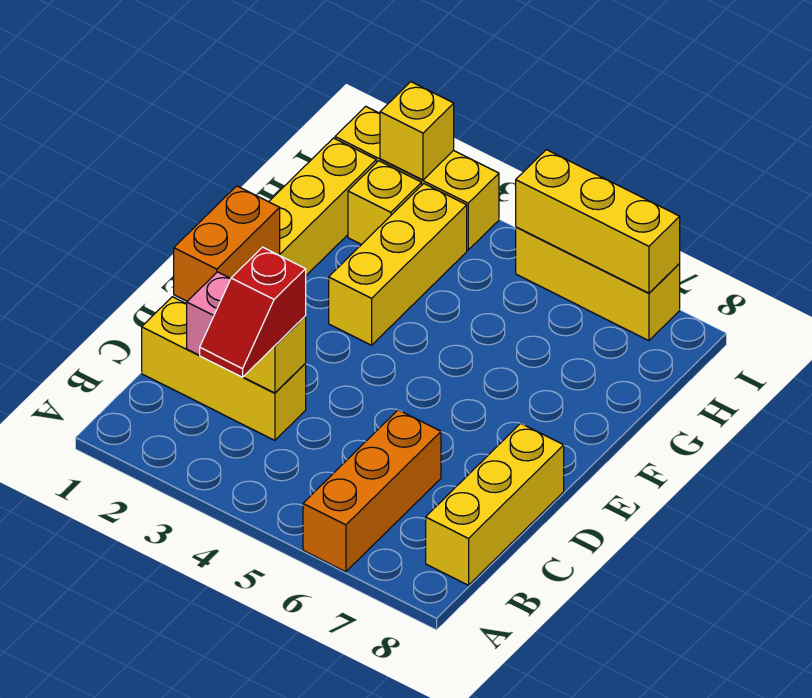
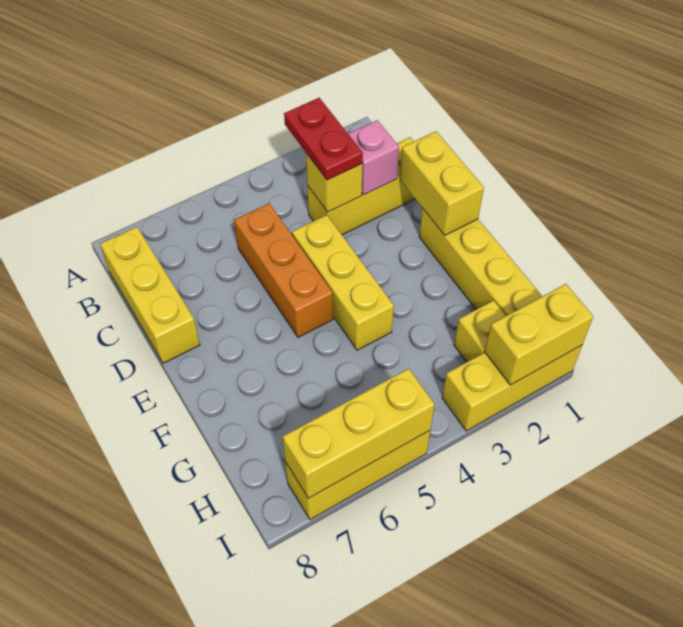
orange brick A6:C6 level 1 -> orange brick C5:E5 level 1
red slope B3:C3 level 3 top C -> red plate B3:C3 level 3
orange brick D1:E1 level 2 -> yellow brick D1:E1 level 2
yellow brick F3:H3 level 1 -> yellow brick D4:F4 level 1
yellow brick I2 level 2 -> yellow brick I1:I2 level 2

